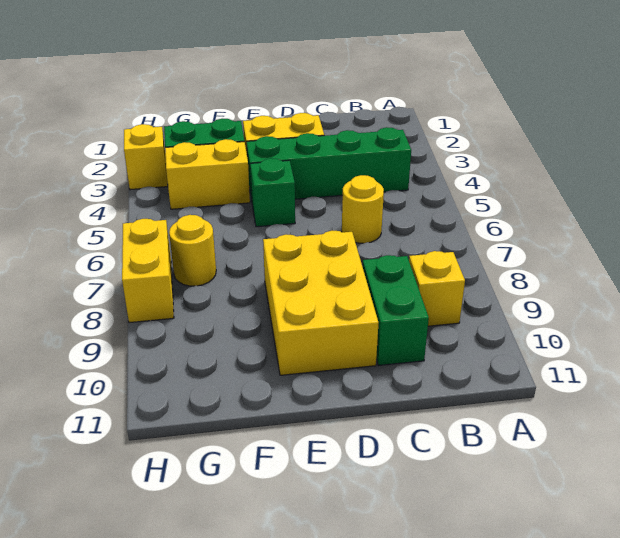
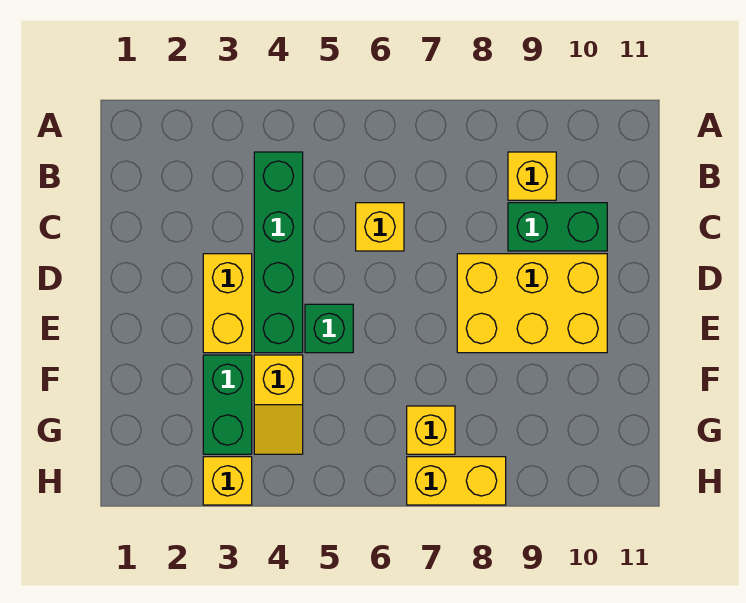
yellow round brick C6 level 1 -> yellow brick C6 level 1
yellow brick F4:G4 level 1 -> yellow slope F4:G4 level 1 top F
yellow round brick G7 level 1 -> yellow brick G7 level 1

